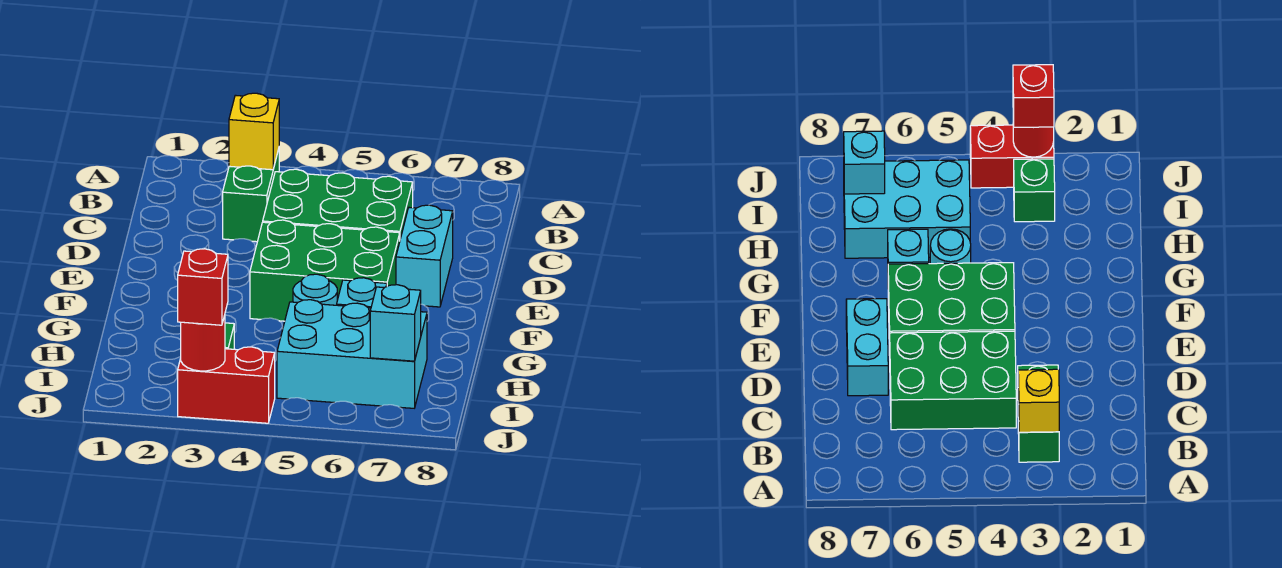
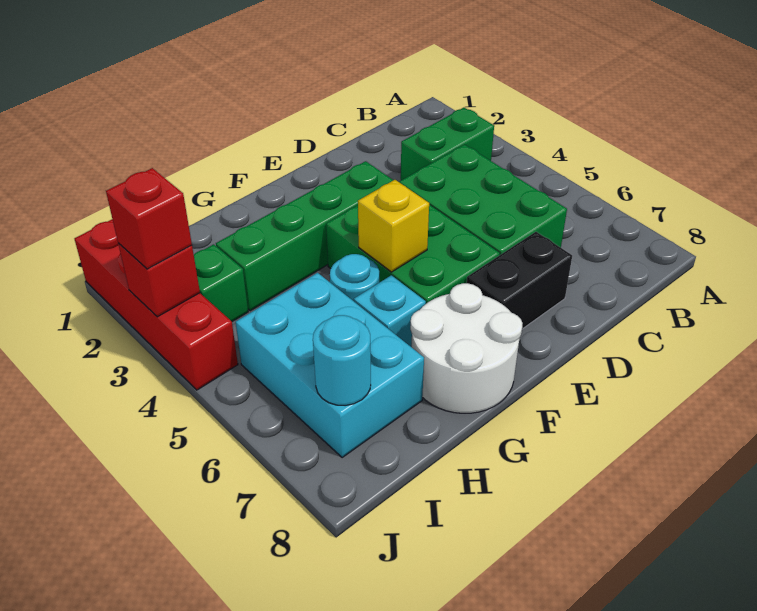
yellow brick B3 level 2 -> yellow brick F5 level 2
cyan brick D7:E7 level 1 -> black brick D7:E7 level 1
none -> green brick E3:H3 level 1
none -> white round brick F7:G8 level 1
cyan brick I7 level 2 -> cyan round brick I7 level 2
red brick J3:J4 level 1 -> red brick J1:J4 level 1
red round brick J3 level 2 -> red brick J3 level 2

